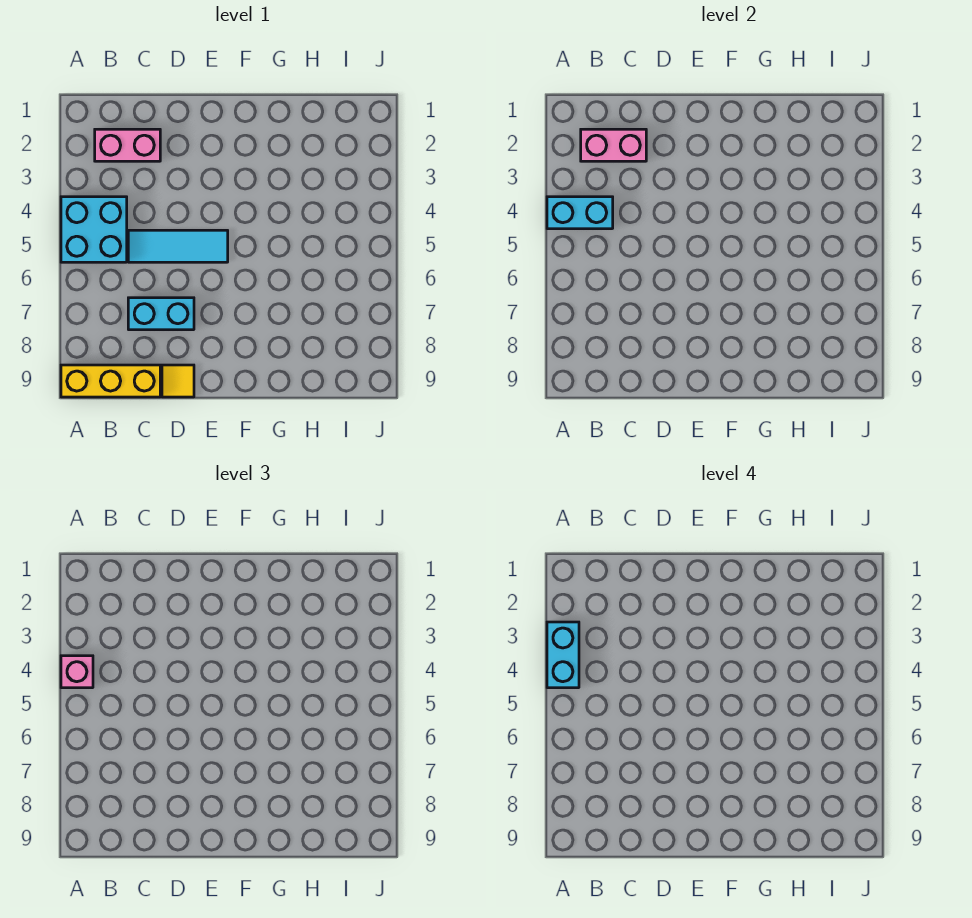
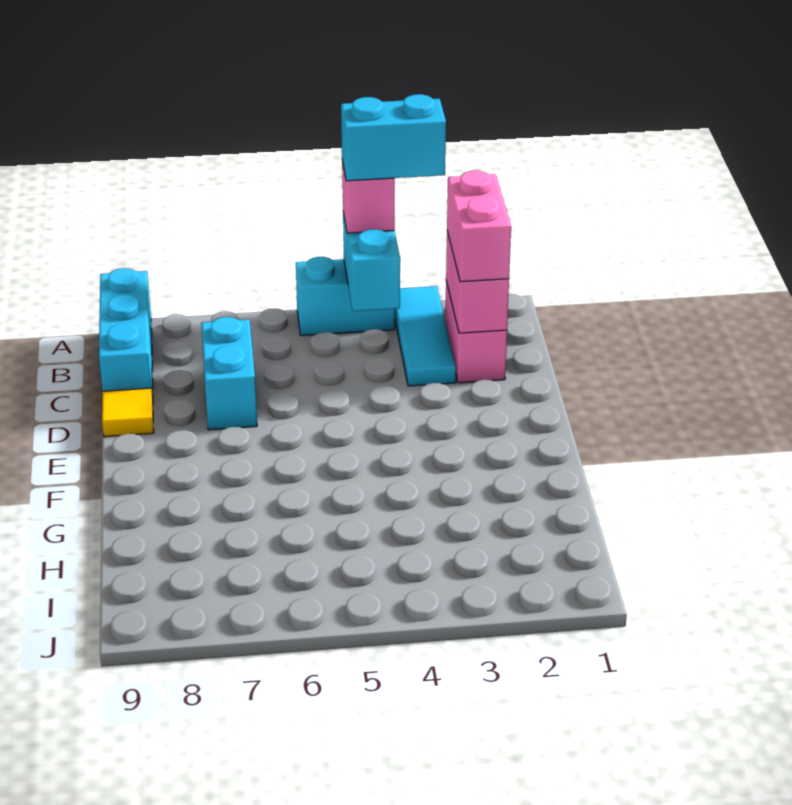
cyan brick A4:B5 level 1 -> cyan brick A4:A5 level 1
yellow brick A9:C9 level 1 -> cyan brick A9:C9 level 1
none -> pink brick B2:C2 level 3
cyan tile C5:E5 level 1 -> cyan tile A3:C3 level 1

